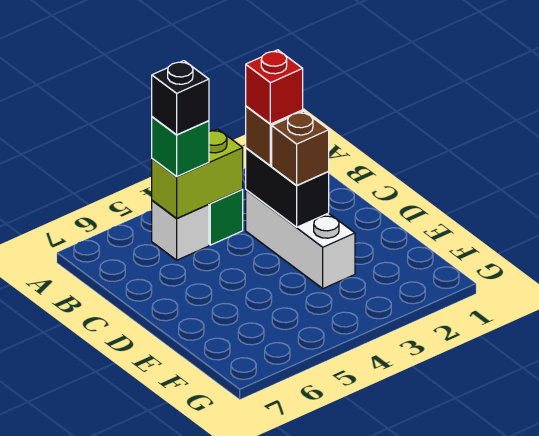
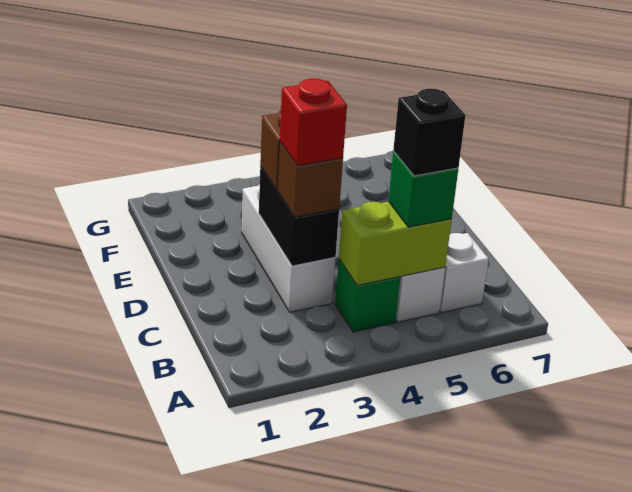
none -> white brick B6 level 1

